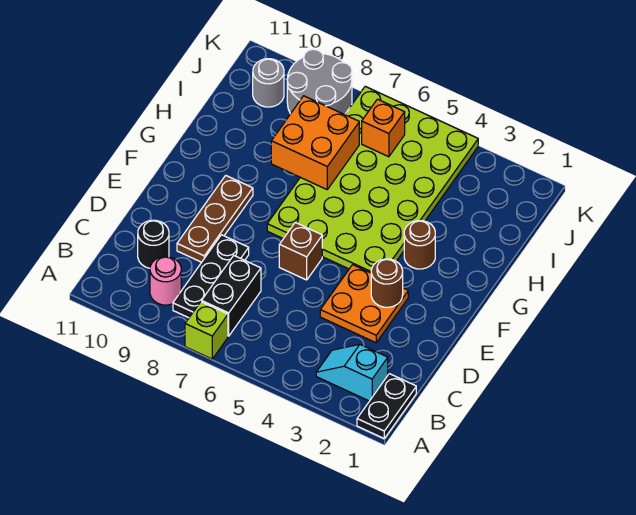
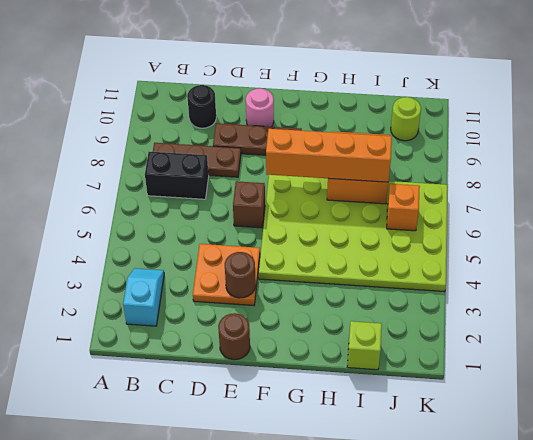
black plate A1:B1 level 1 -> none
lime brick A7 level 1 -> lime brick I1 level 1
black plate B8:D8 level 1 -> brown plate B8:D8 level 1
pink round brick B9 level 1 -> pink round brick E10 level 1
none -> orange brick F7:I7 level 3
brown round brick G3 level 1 -> brown round brick E1 level 1
grey round brick J8:K9 level 1 -> none
grey round brick J10 level 1 -> lime round brick J10 level 1

